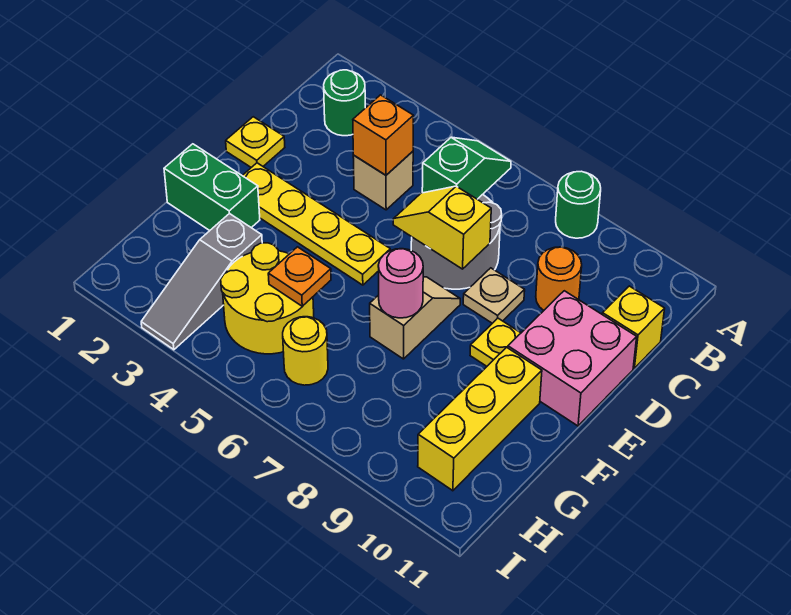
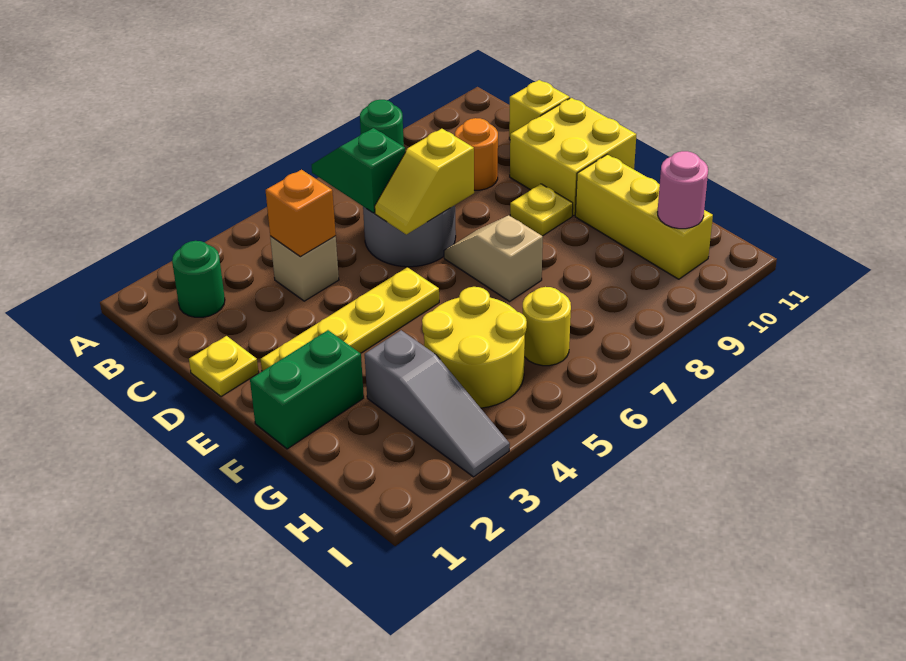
tan plate D8 level 1 -> none
pink brick D10:E11 level 1 -> yellow brick D10:E11 level 1
pink round brick F7 level 2 -> pink round brick H10 level 2
orange plate G5 level 2 -> none

